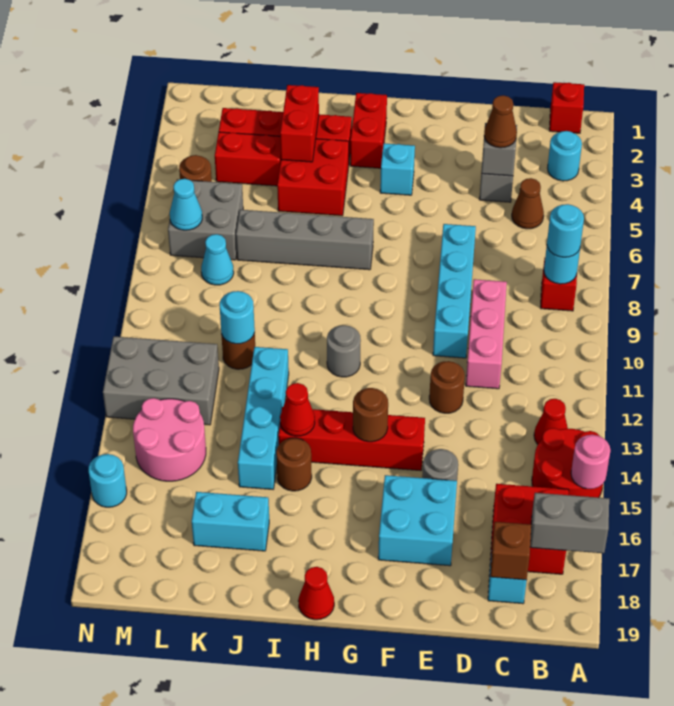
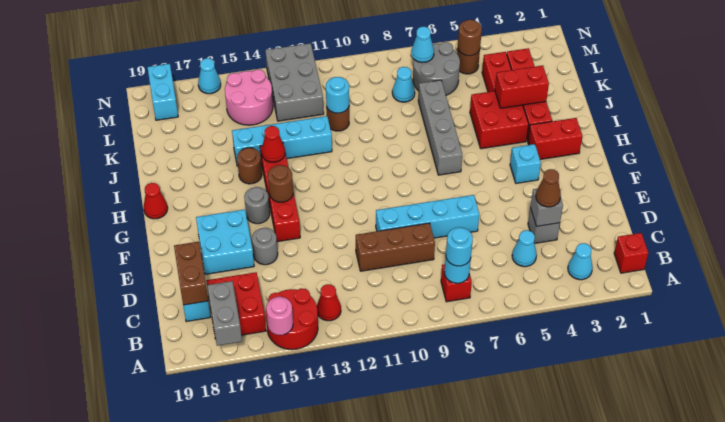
cyan round brick B3 level 1 -> cyan cone B3 level 1
brown cone C5 level 1 -> cyan cone C5 level 1
brown brick C18 level 2 -> brown brick C18:D18 level 2
pink brick D9:D11 level 1 -> brown brick D9:D11 level 1
brown round brick E12 level 1 -> brown round brick M5 level 2
grey round brick H11 level 1 -> grey round brick G15 level 1
cyan brick J17:K17 level 1 -> cyan brick M18:N18 level 1
grey brick L6:M7 level 1 -> grey round brick L6:M7 level 1
cyan round brick N16 level 1 -> cyan cone N16 level 1

